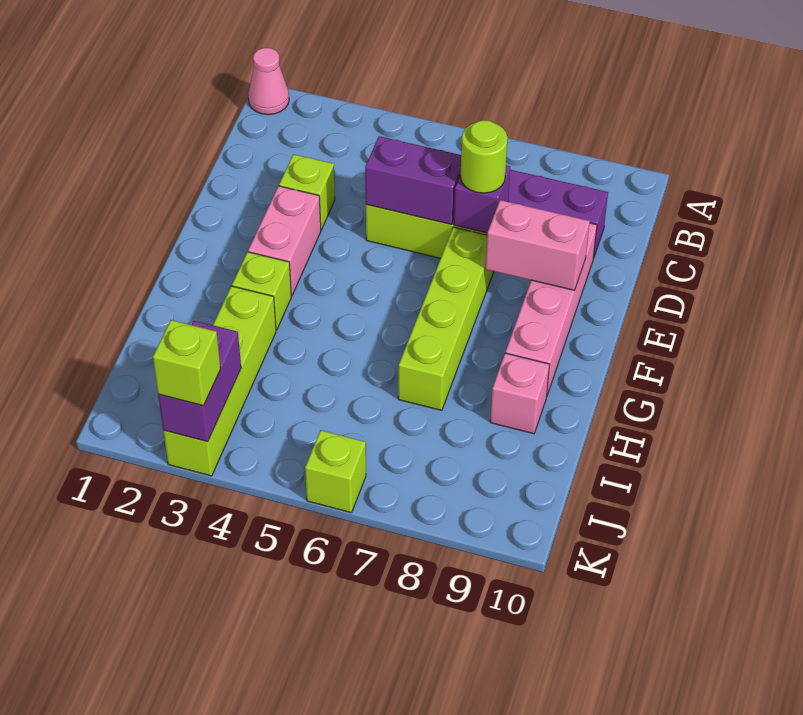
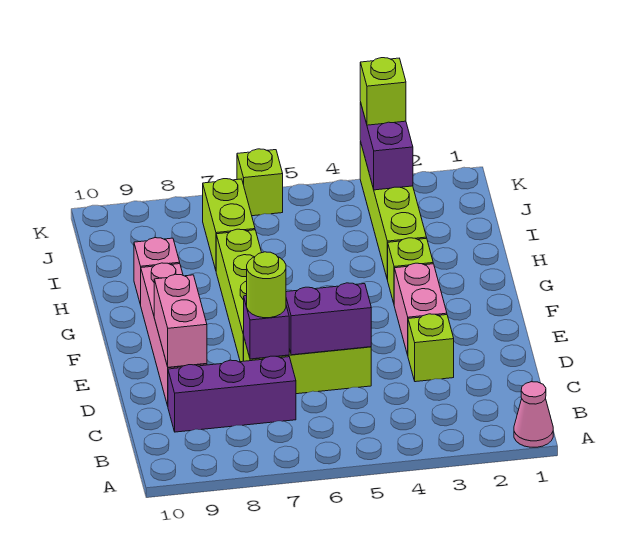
pink brick E8:E9 level 2 -> pink brick D9:E9 level 2
none -> lime brick I7:J7 level 1

